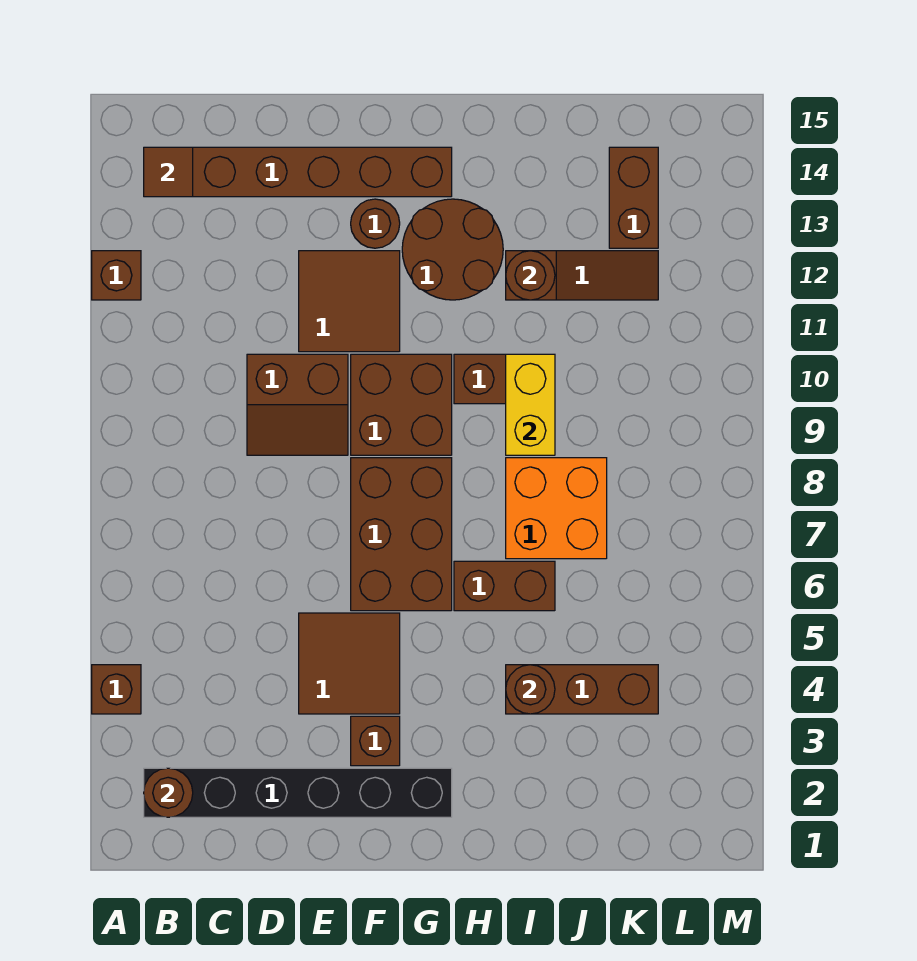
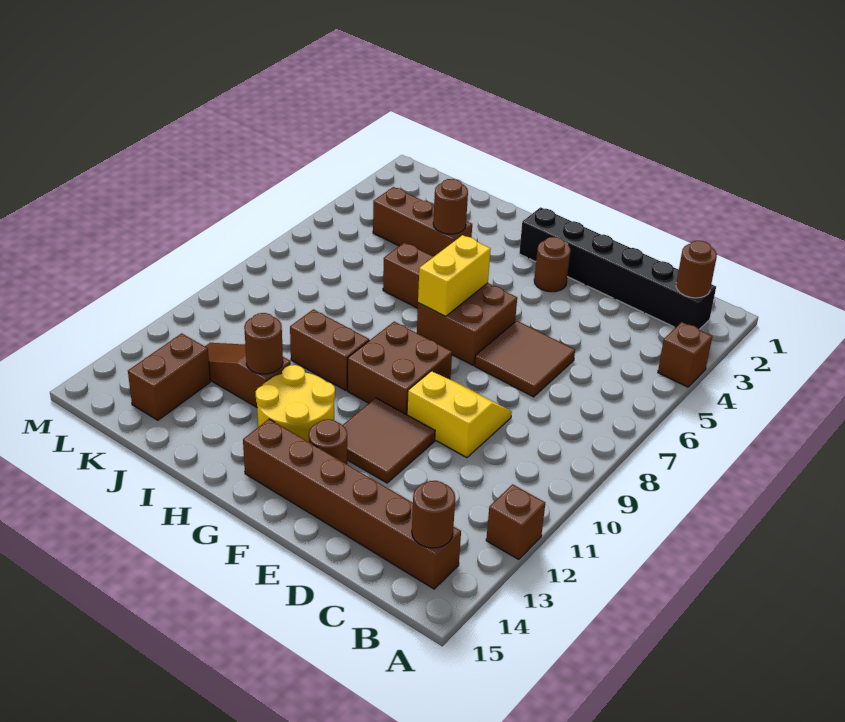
brown tile B14 level 2 -> brown round brick B14 level 2
brown slope D9:E10 level 1 top 10 -> yellow slope D9:E10 level 1 top 10
brown tile E4:F5 level 1 -> brown tile D6:E7 level 1
brown brick F3 level 1 -> brown round brick F3 level 1
brown brick F6:G8 level 1 -> brown brick F6:G7 level 1
brown round brick G12:H13 level 1 -> yellow round brick G12:H13 level 1
orange brick I7:J8 level 1 -> none
yellow brick I9:I10 level 2 -> yellow brick G6:G7 level 2

